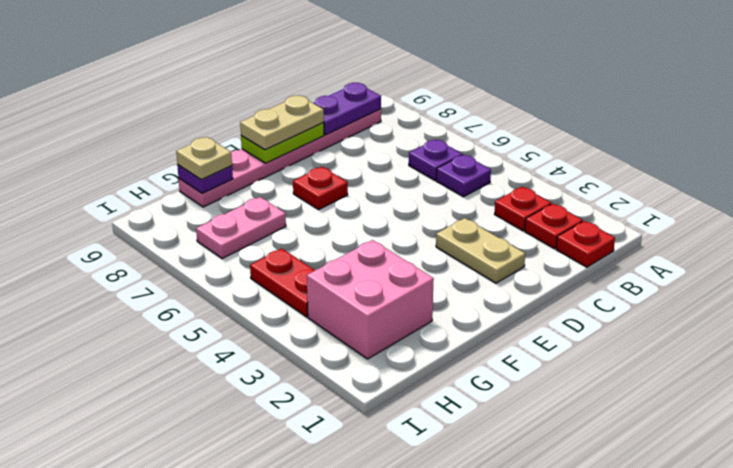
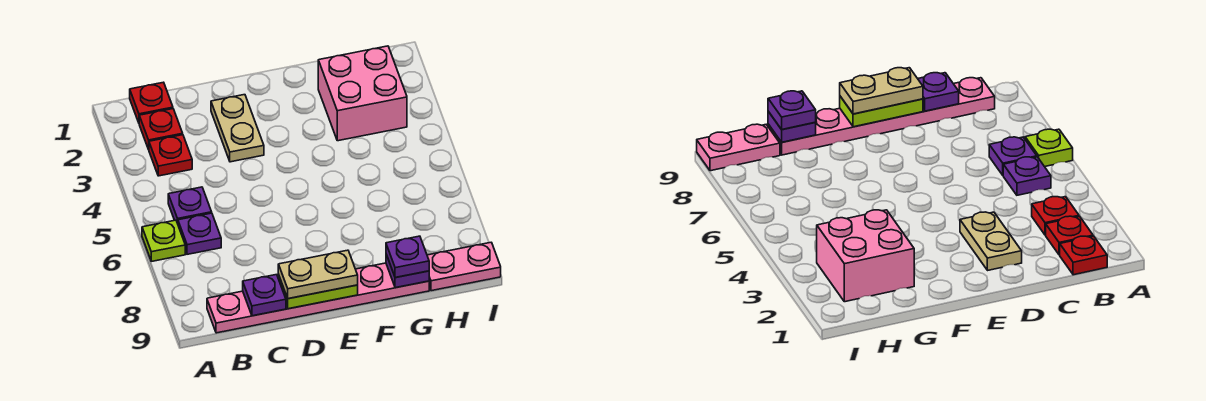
none -> lime plate A6 level 1
purple plate B9:C9 level 2 -> purple plate C9 level 2
red plate E7 level 1 -> none
pink plate G7:H7 level 1 -> pink plate H9:I9 level 1
tan plate G9 level 3 -> purple plate G9 level 3
red plate H4:H5 level 1 -> none

